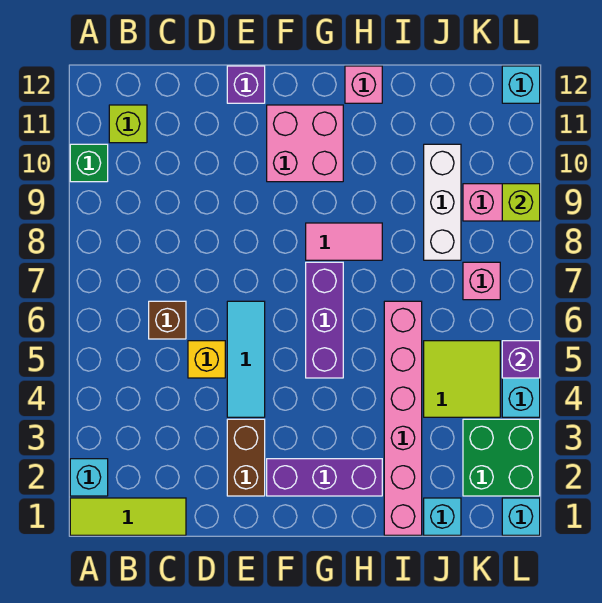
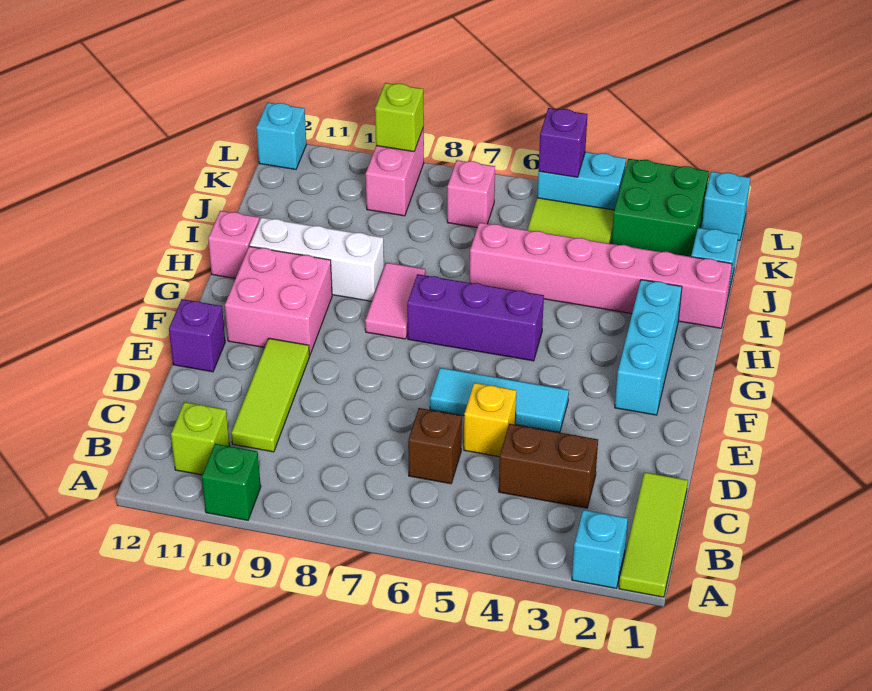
none -> lime tile C10:E10 level 1
brown brick E2:E3 level 1 -> brown brick C3:C4 level 1
purple brick F2:H2 level 1 -> cyan brick F2:H2 level 1
white brick J8:J10 level 1 -> white brick H9:H11 level 1

